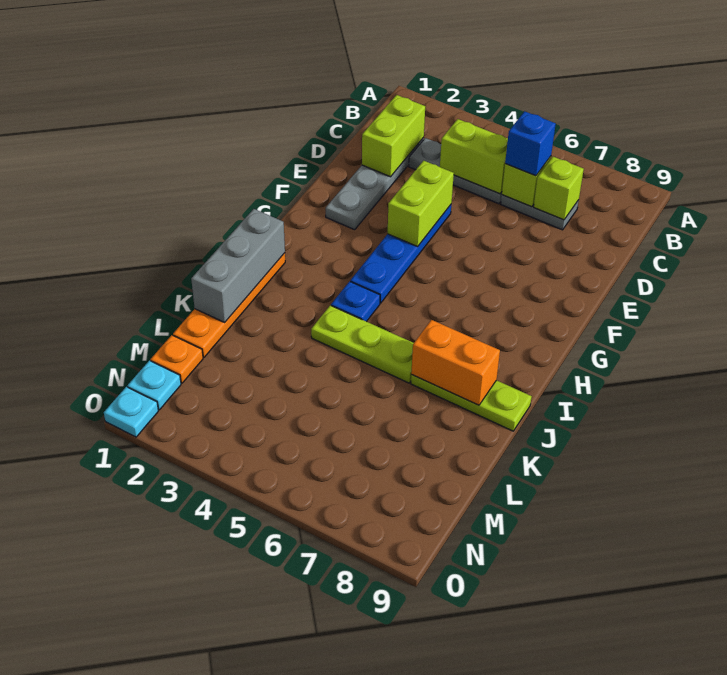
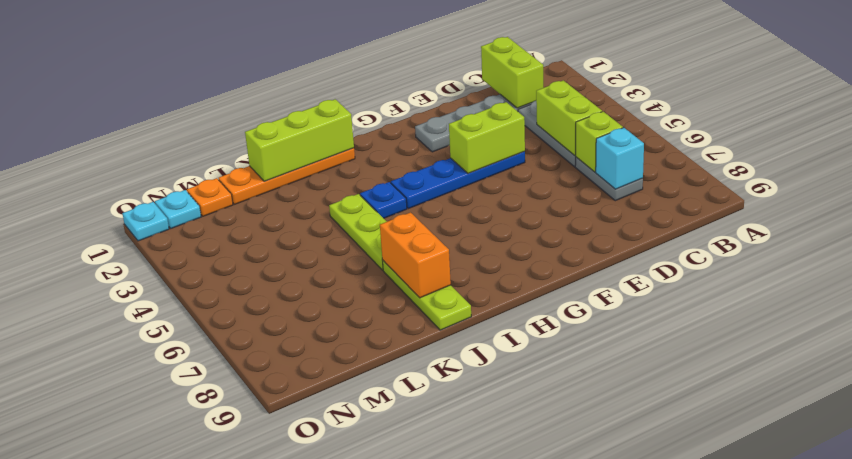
lime brick C2:D2 level 2 -> lime brick C1:C2 level 2
blue brick C6 level 3 -> none
lime brick C7 level 2 -> cyan brick C7 level 2
grey brick I1:K1 level 2 -> lime brick I1:K1 level 2

